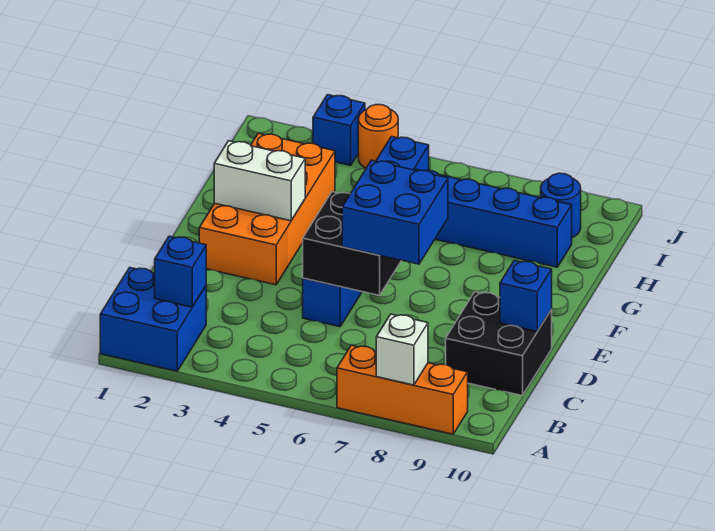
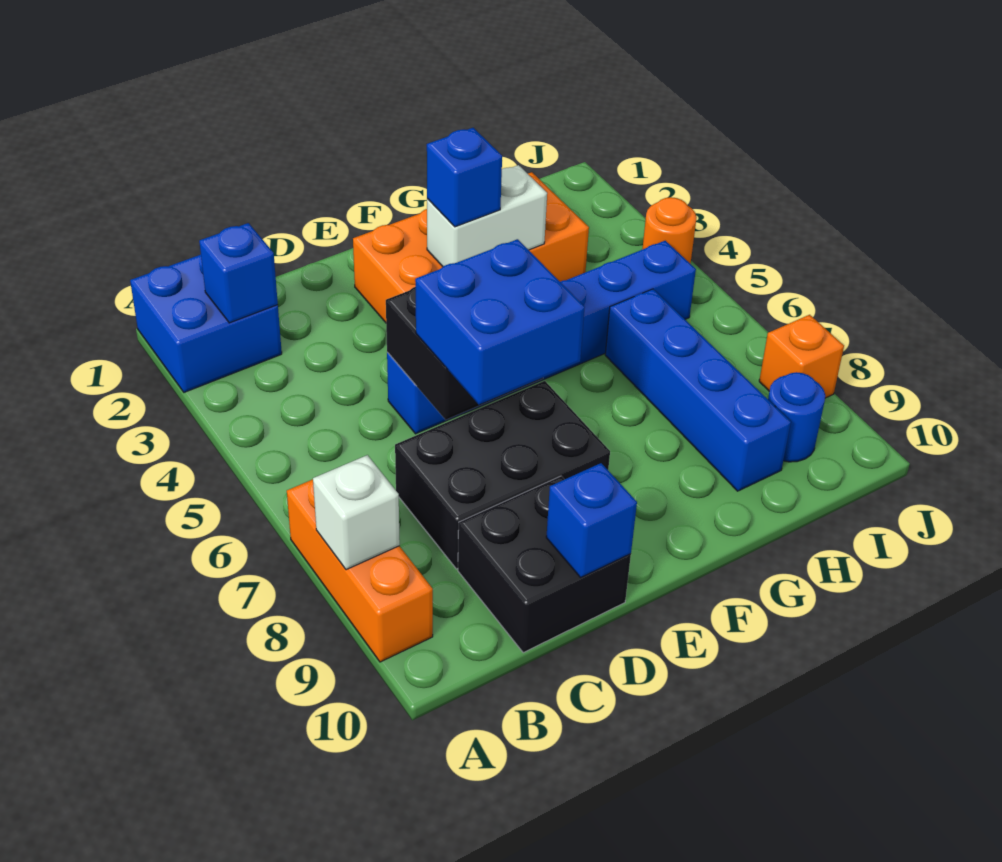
none -> black brick C7:E8 level 1
white brick F2:F3 level 2 -> white brick F3:G3 level 2
blue brick J3 level 1 -> blue brick F3 level 3
none -> orange brick J8 level 1

